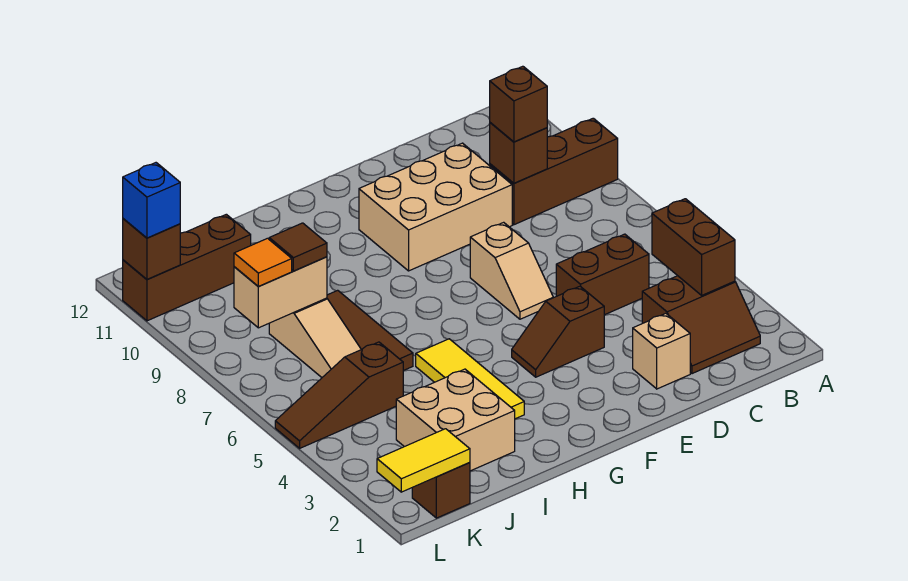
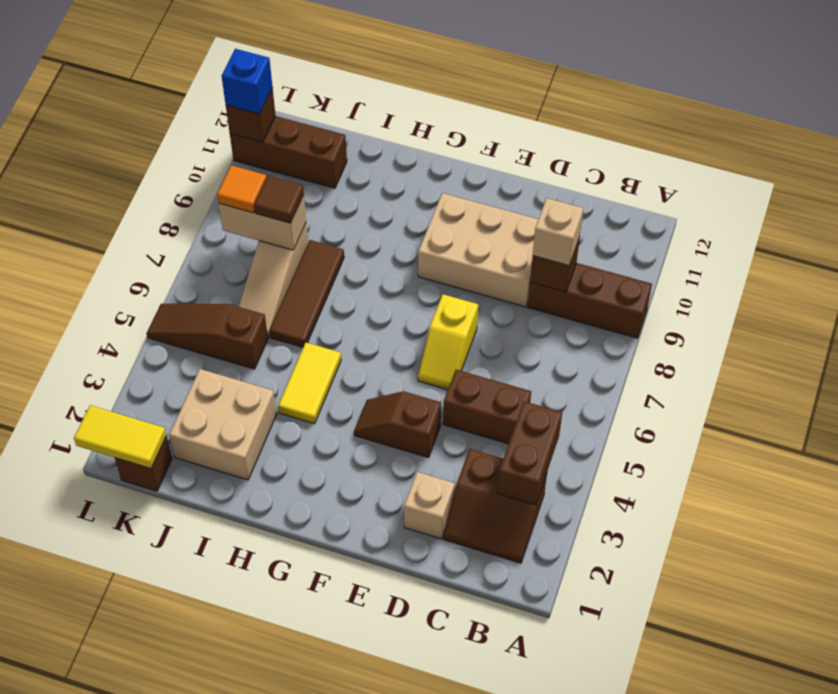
brown brick C9 level 3 -> tan brick C9 level 3
tan slope E6:E7 level 1 top 7 -> yellow slope E6:E7 level 1 top 7
yellow tile H3:H5 level 1 -> yellow tile H4:H5 level 1

